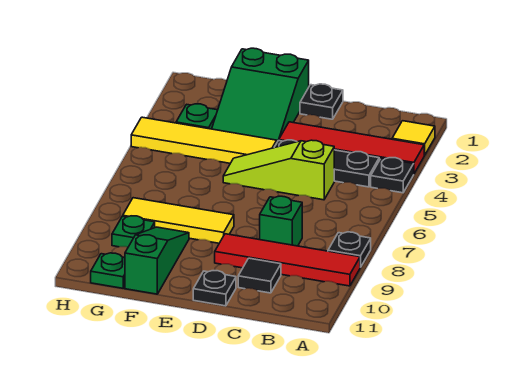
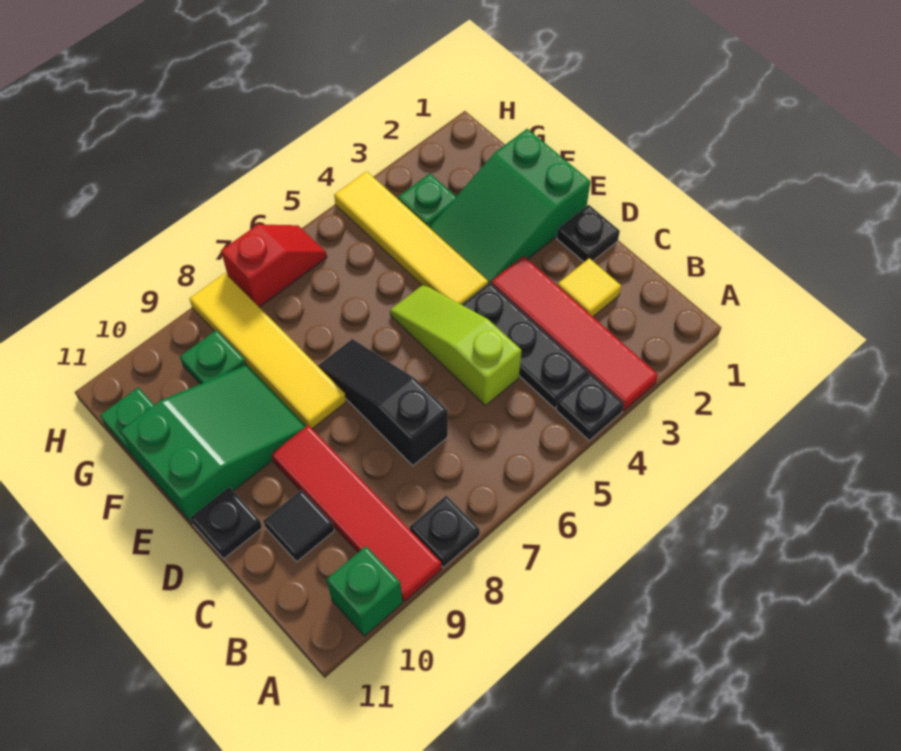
yellow tile A2 level 1 -> yellow tile C2 level 1
none -> black slope C7:E7 level 1 top C
green brick C8 level 1 -> green brick A10 level 1
yellow tile E8:G8 level 1 -> yellow tile E8:H8 level 1
green slope F9:F11 level 1 top 11 -> green slope E9:F11 level 1 top 11
none -> red slope H6:H7 level 1 top 7

